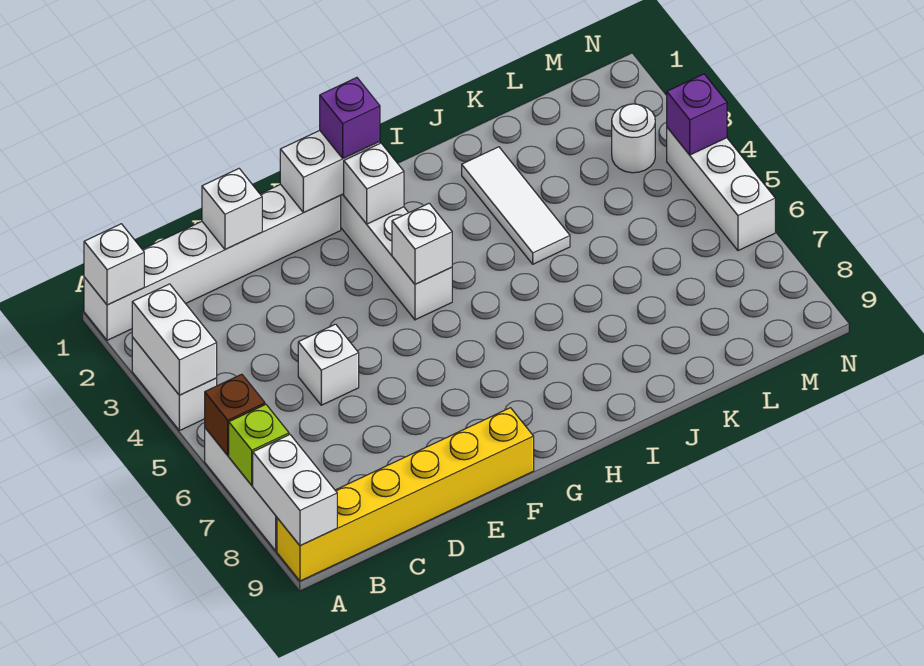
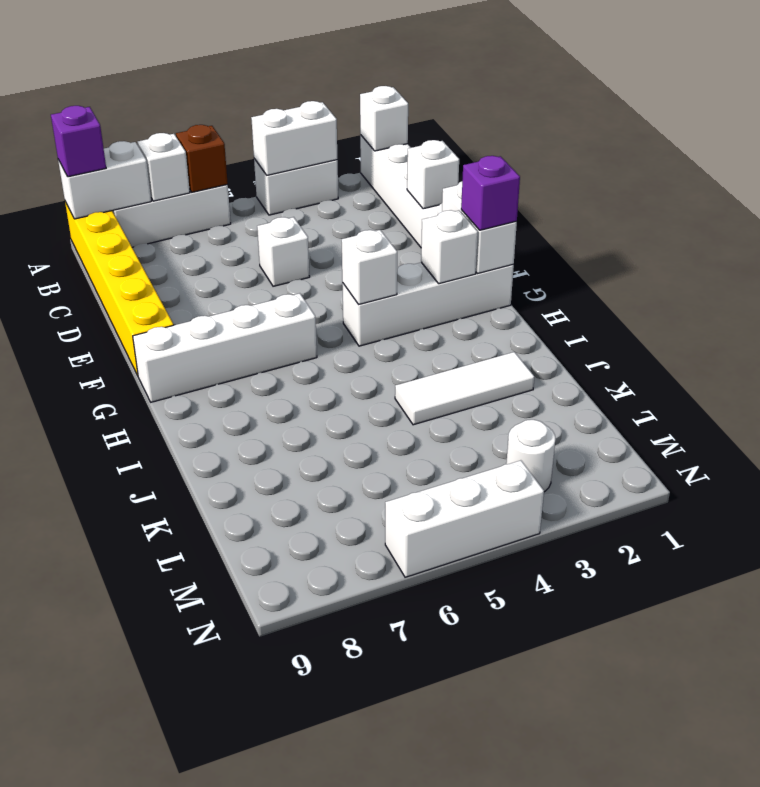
lime brick A7 level 2 -> white brick A7 level 2
none -> white brick G6:G9 level 1
purple brick N4 level 2 -> purple brick A9 level 3

